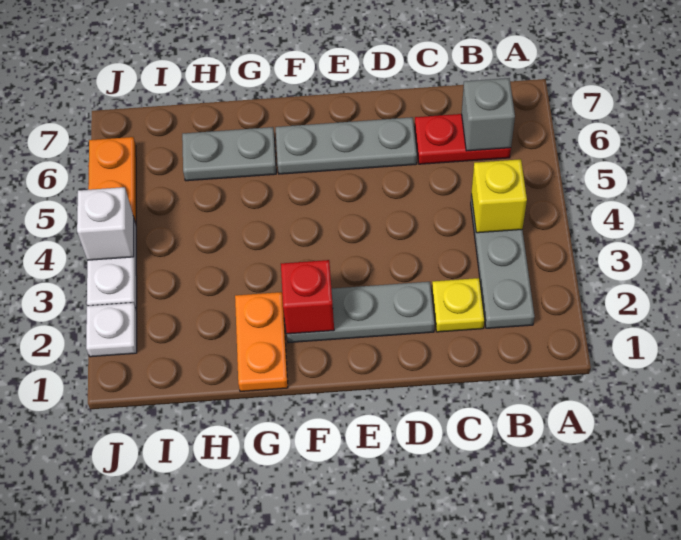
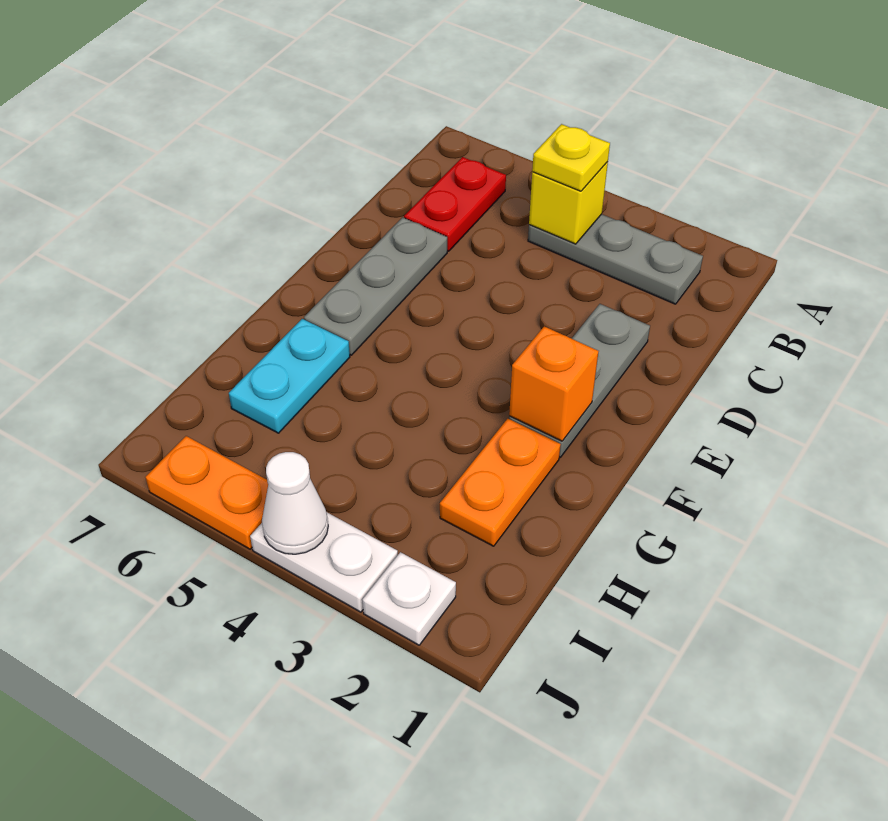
grey brick B6 level 2 -> none
yellow plate C2 level 1 -> yellow plate B4 level 3
red brick F2 level 2 -> orange brick F2 level 2
orange plate G1:G2 level 1 -> orange plate G2:H2 level 1
grey plate G6:H6 level 1 -> cyan plate G6:H6 level 1
white brick J4 level 2 -> white cone J4 level 2

